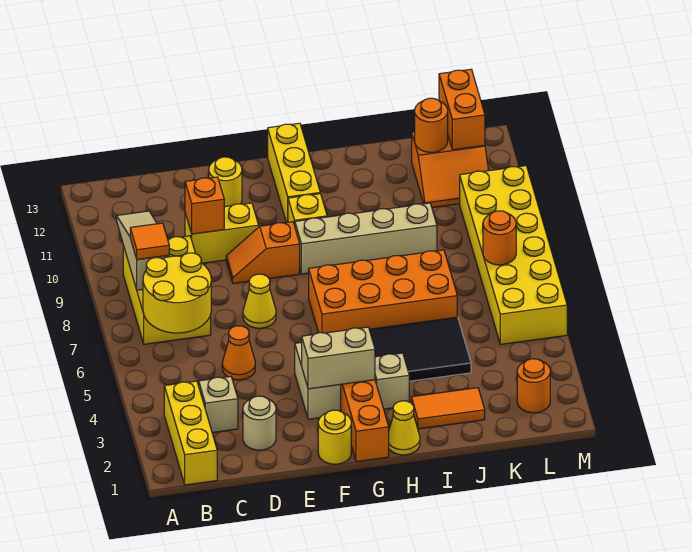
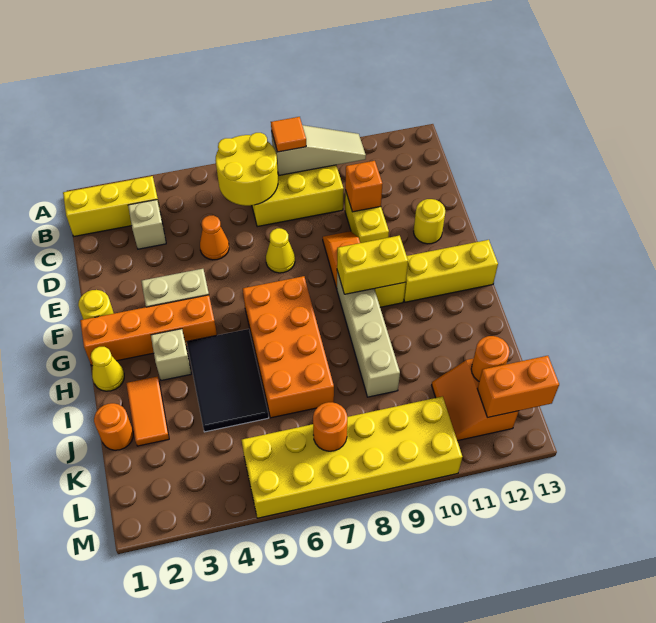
tan round brick D2 level 1 -> none
tan brick F3:G3 level 2 -> none
none -> yellow brick G9:G10 level 2
orange round brick L2 level 1 -> orange round brick J1 level 1

